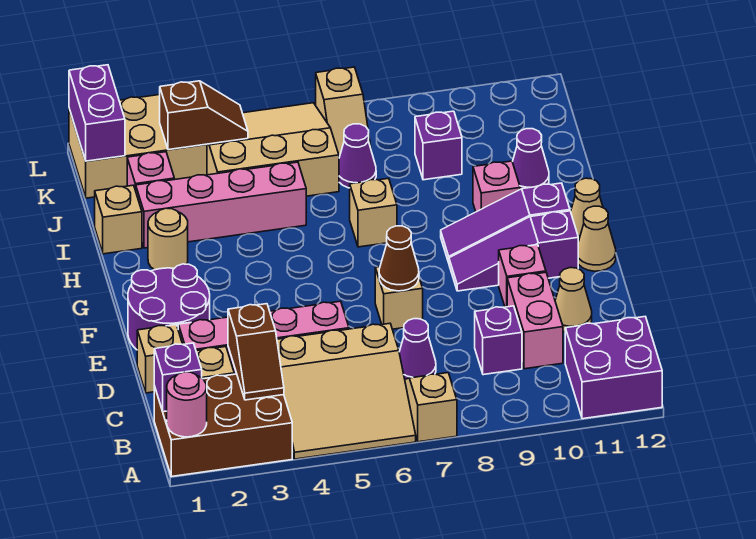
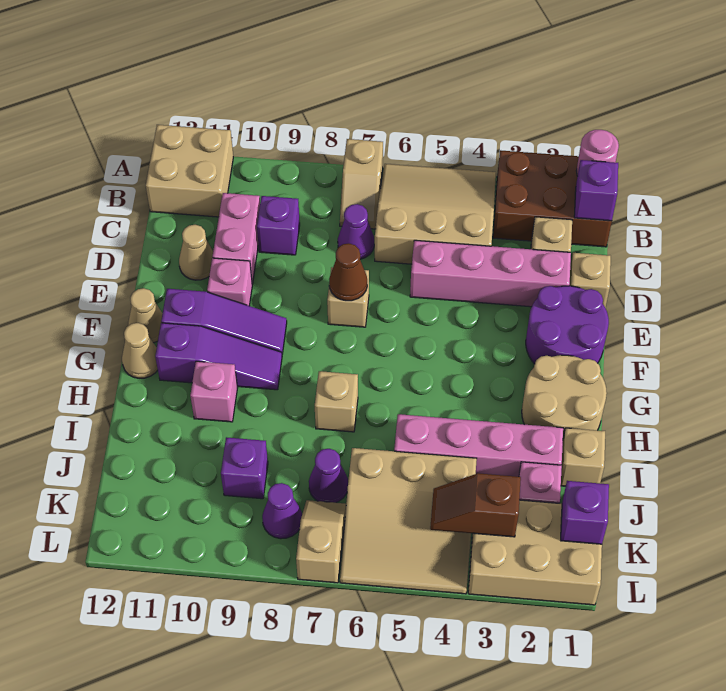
purple brick A11:B12 level 1 -> tan brick A11:B12 level 1
brown slope B3:C3 level 2 top C -> none
tan round brick H2 level 1 -> tan round brick G1:H2 level 1
purple cone I11 level 1 -> purple cone K8 level 1
purple brick K1:L1 level 2 -> purple brick K1 level 2

